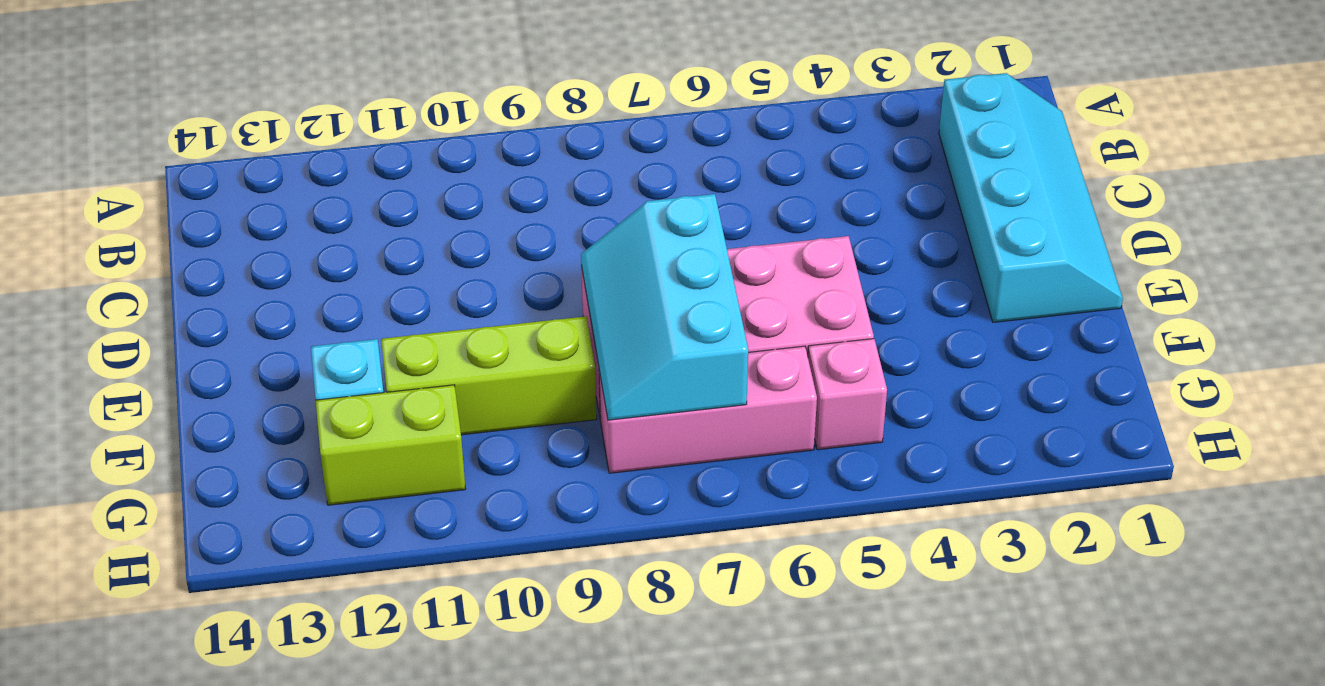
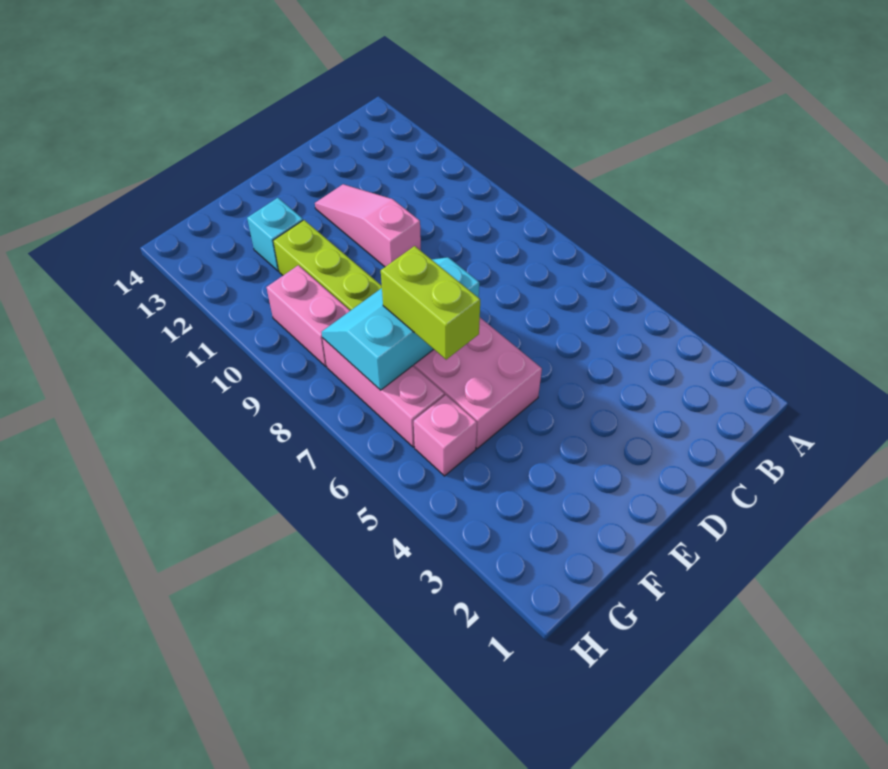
cyan slope B1:E2 level 1 top 2 -> none
none -> pink slope D10:D12 level 1 top 10
none -> pink brick G9:G10 level 1
lime brick G11:G12 level 1 -> lime brick F6:F7 level 3

